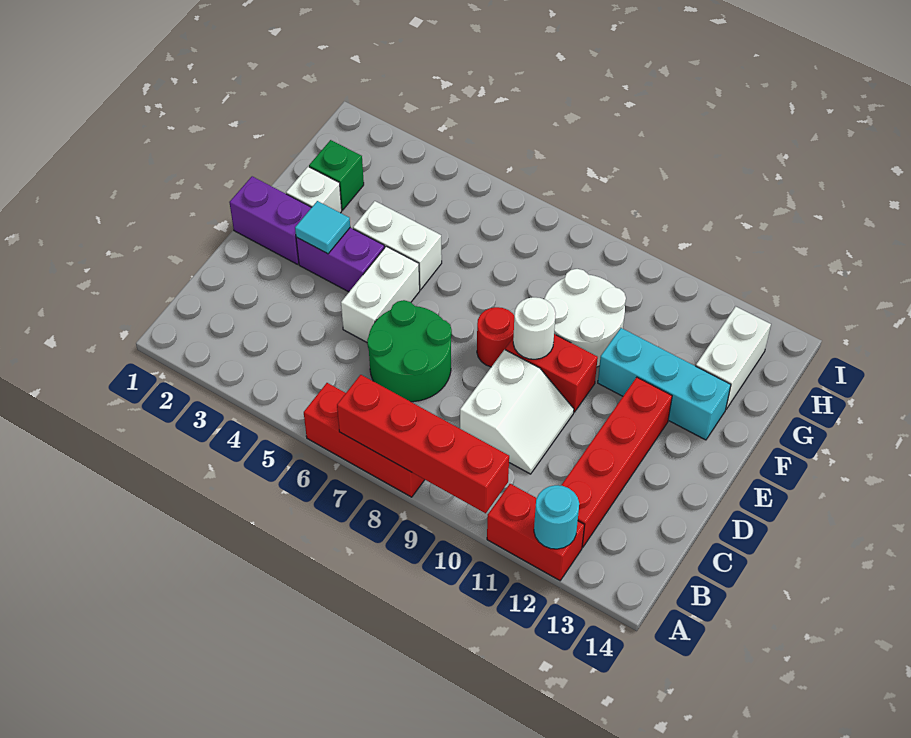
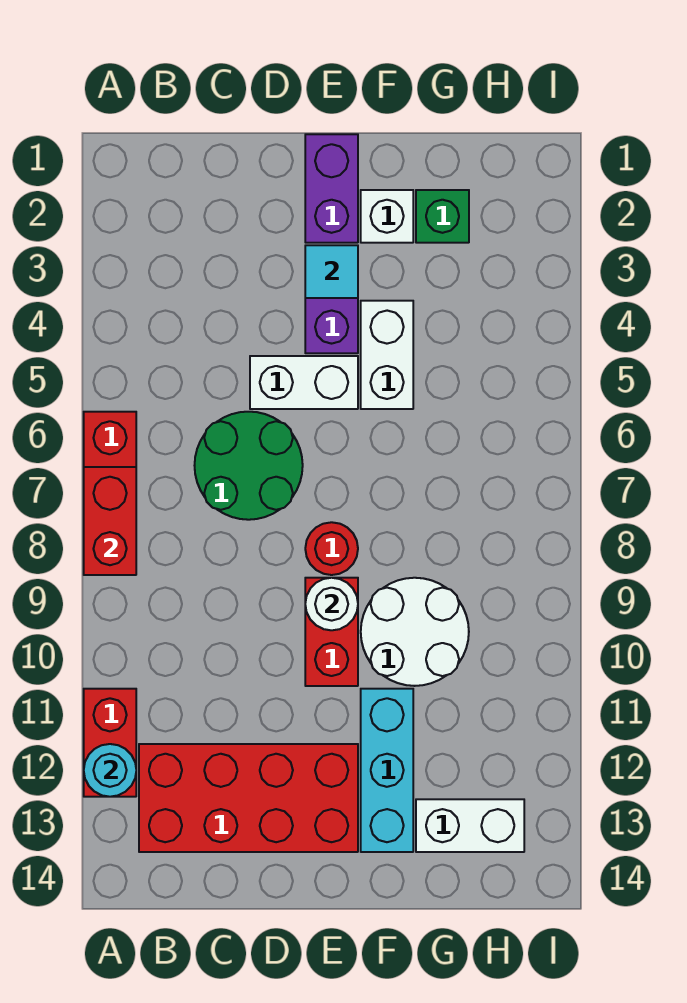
red brick A7:A10 level 2 -> red brick A7:A8 level 2
red brick B12:E12 level 1 -> red brick B12:E13 level 1
white slope C9:D10 level 1 top 9 -> none

